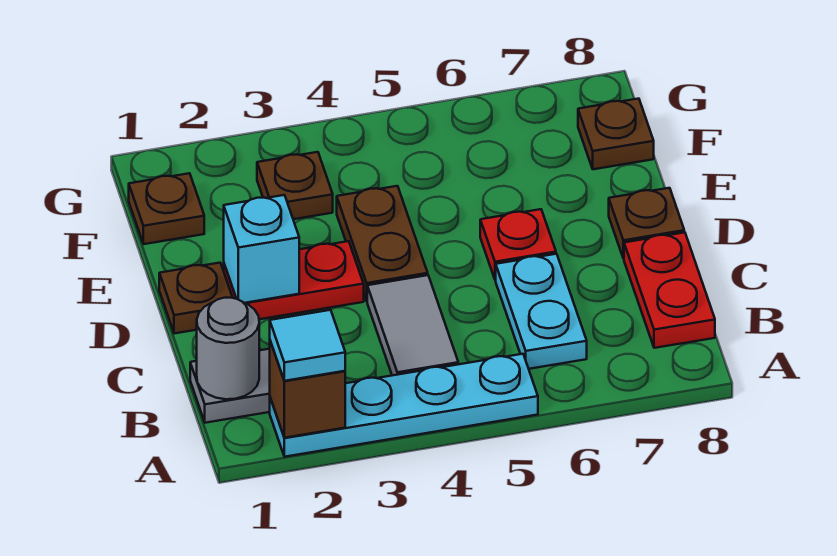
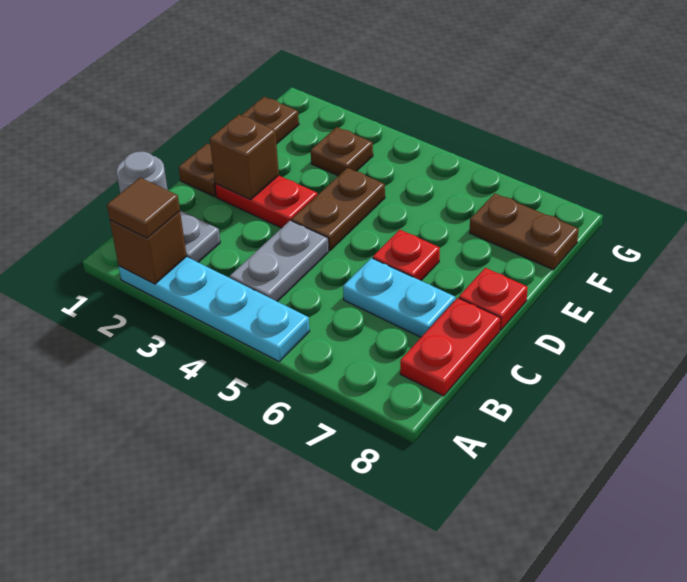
cyan tile A2 level 3 -> brown tile A2 level 3
grey tile B4:C4 level 1 -> grey plate B4:C4 level 1
cyan plate B6:C6 level 1 -> cyan plate C6:C7 level 1
cyan brick D2 level 2 -> brown brick D2 level 2
brown plate D8 level 1 -> red plate D8 level 1
brown plate F8 level 1 -> brown plate F7:F8 level 1

